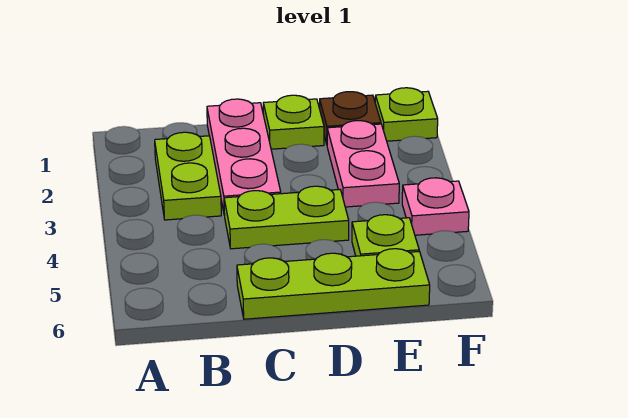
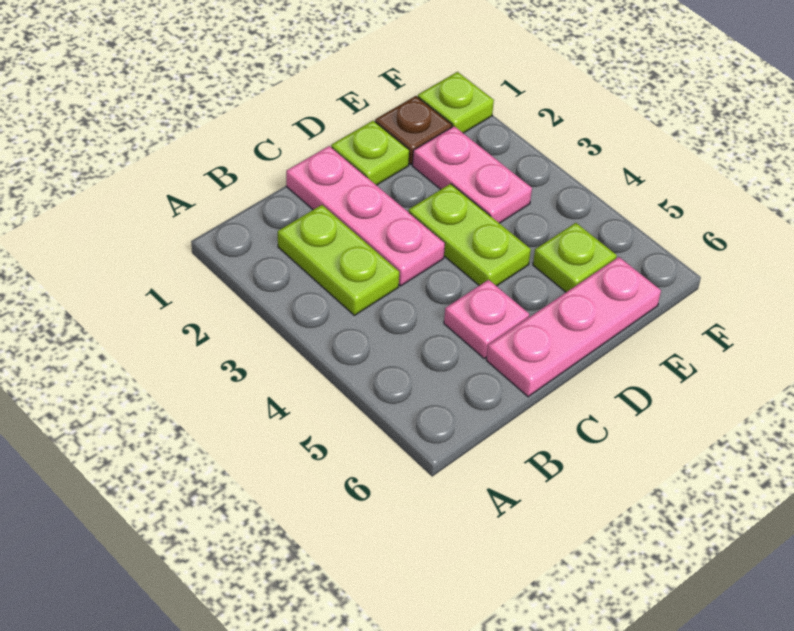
lime plate C4:D4 level 1 -> lime plate D3:D4 level 1
lime plate C6:E6 level 1 -> pink plate C6:E6 level 1
pink plate F4 level 1 -> pink plate C5 level 1

